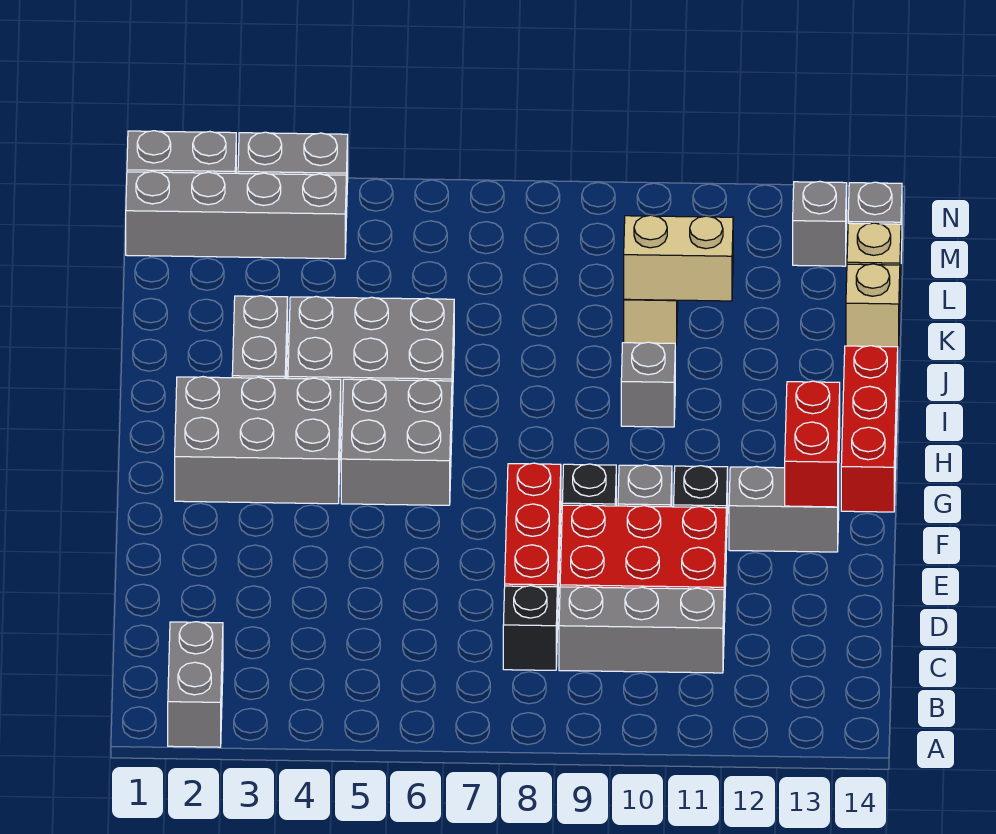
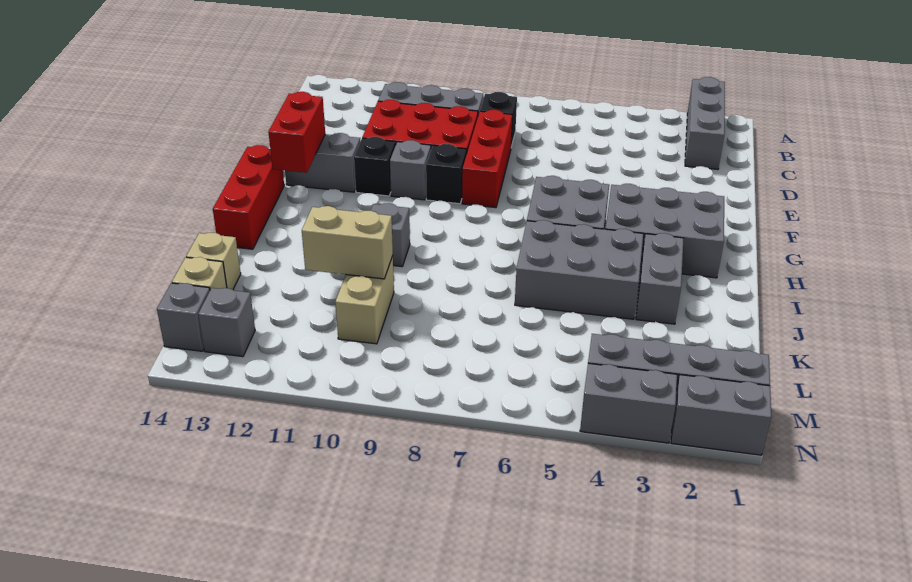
grey brick A2:B2 level 1 -> grey brick A2:C2 level 1

